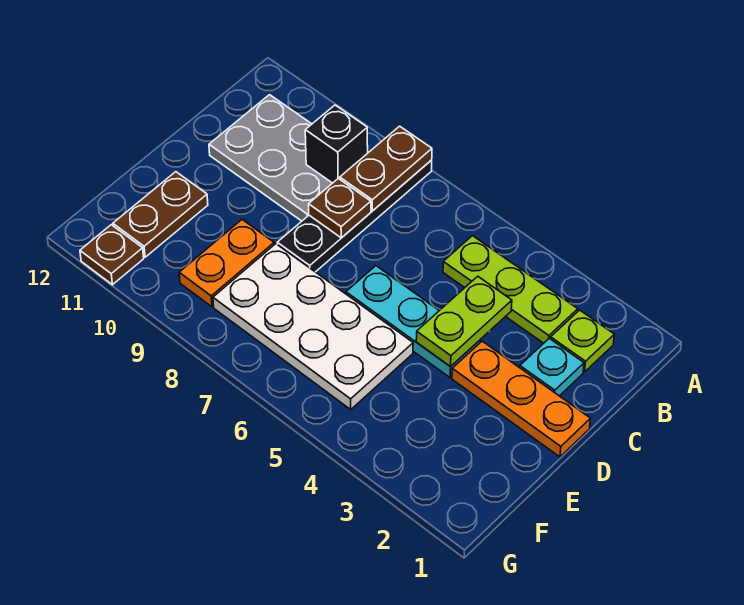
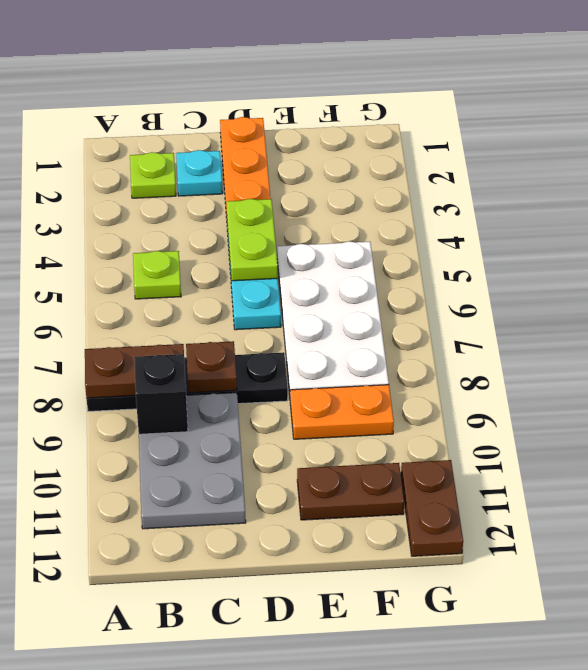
lime plate B3:B5 level 1 -> lime plate B5 level 1
lime plate C4:D4 level 2 -> lime plate D4:D5 level 2
brown plate G11 level 1 -> brown plate G11:G12 level 1

